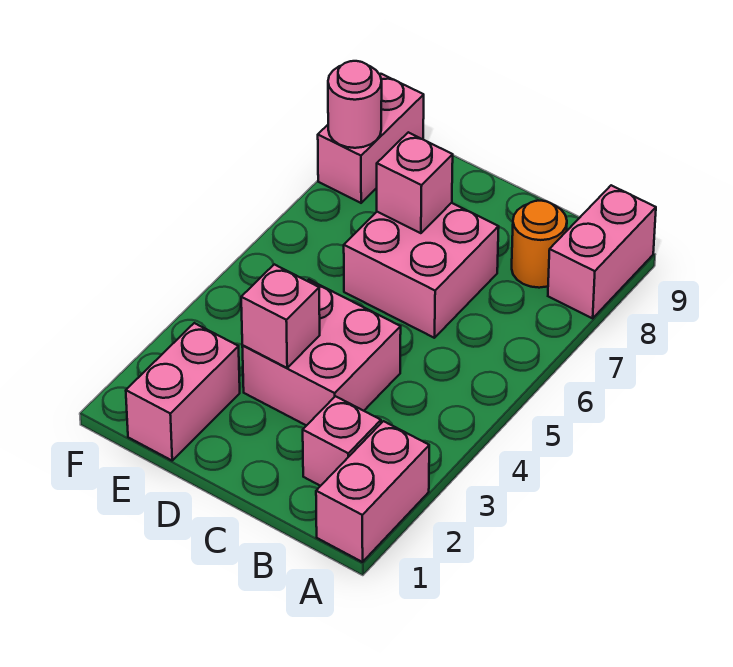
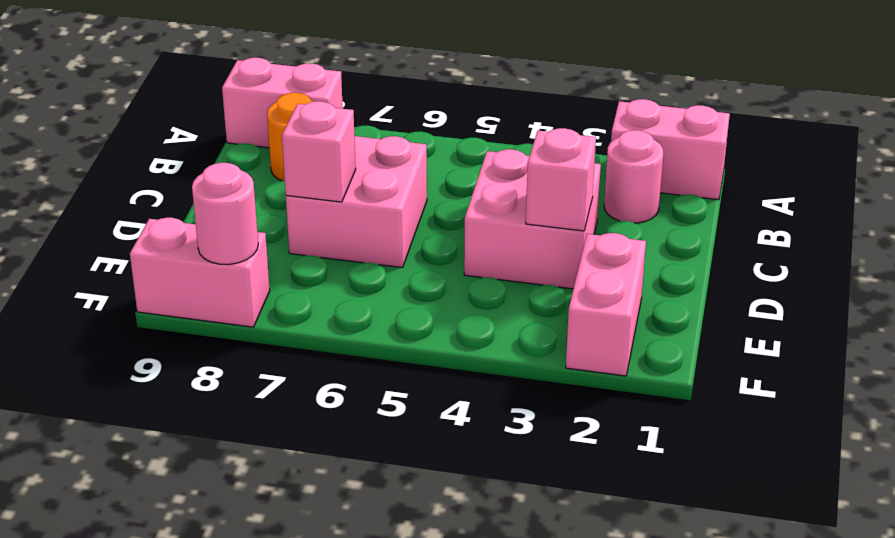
pink brick B2 level 1 -> pink round brick B2 level 1
pink brick E1:E2 level 1 -> pink brick E2:F2 level 1

